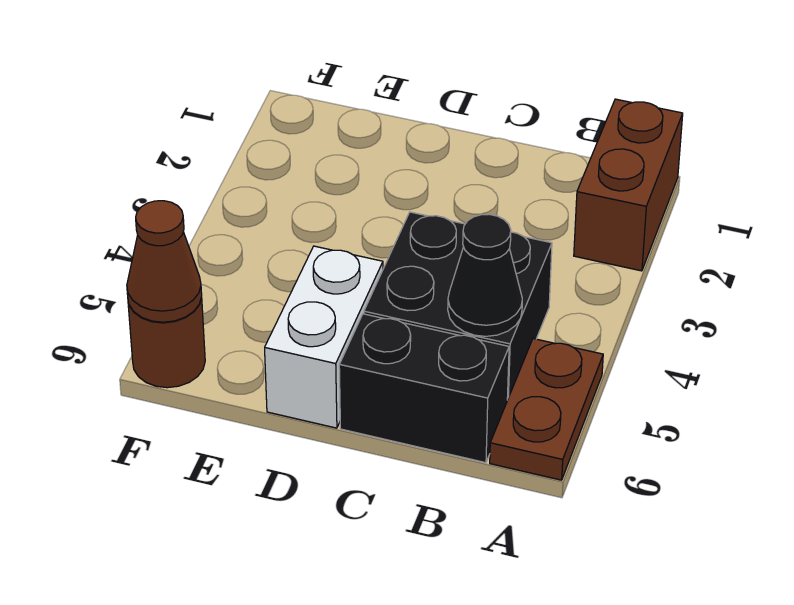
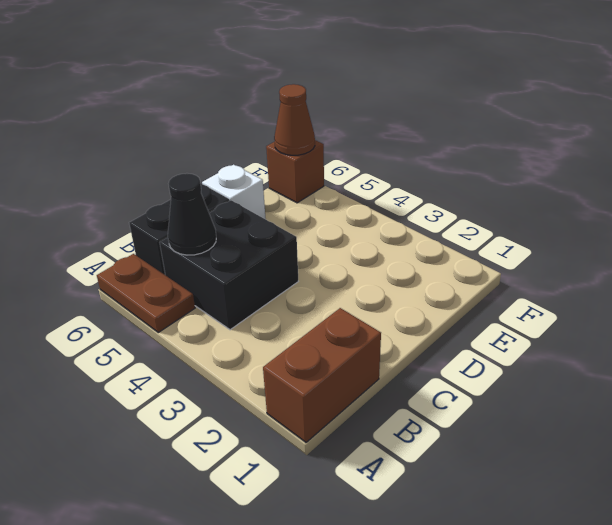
brown brick A1:A2 level 1 -> brown brick A1:B1 level 1
white brick D5:D6 level 1 -> white brick D6 level 1
brown round brick F6 level 1 -> brown brick F6 level 1

